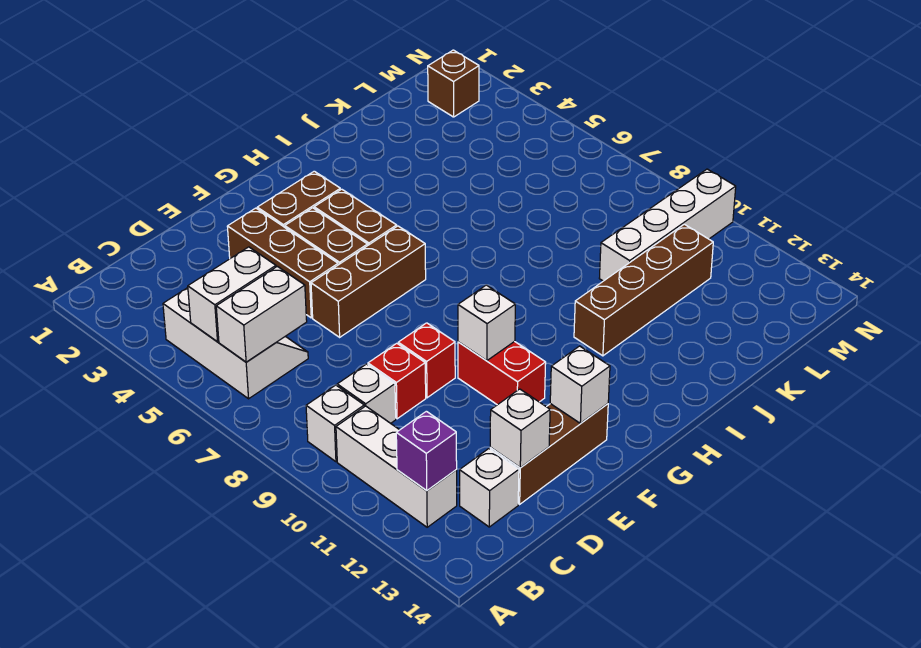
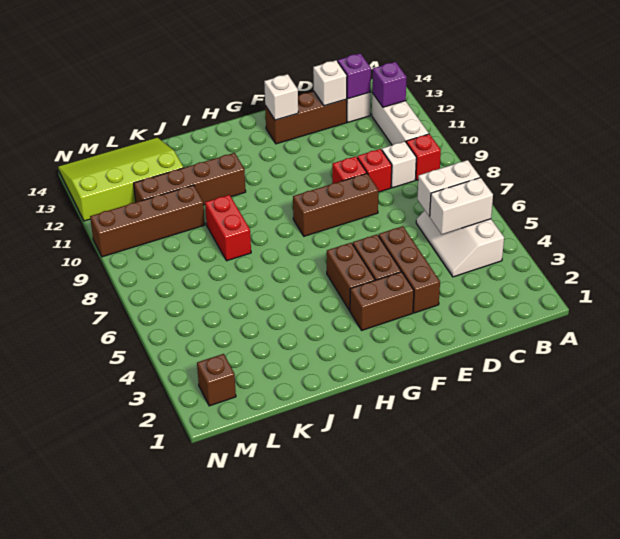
white brick B9 level 1 -> red brick B9 level 1
none -> purple brick C13 level 2
brown brick E6:G6 level 1 -> brown brick E8:G8 level 1
red brick F10:F11 level 1 -> red brick J8:J9 level 1
white brick F10 level 2 -> none
white brick K10:N10 level 1 -> brown brick K10:N10 level 1
none -> lime slope K12:N14 level 1 top 12

